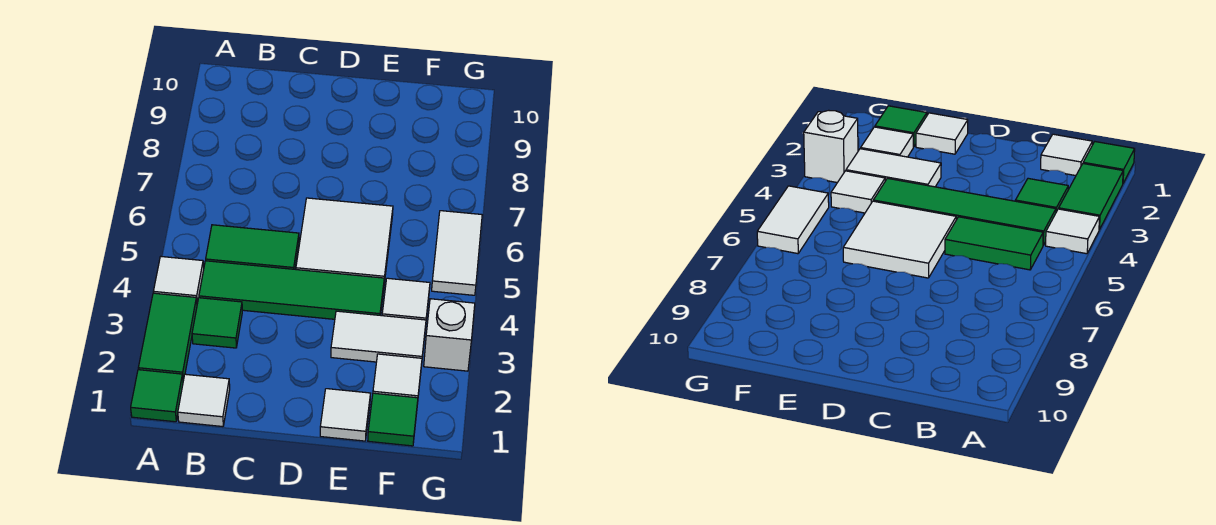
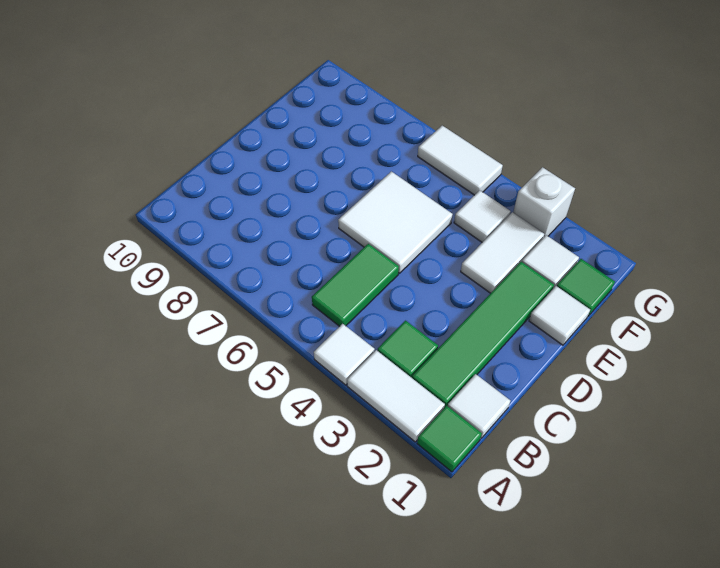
green tile A2:A3 level 1 -> white tile A2:A3 level 1
green tile B4:E4 level 1 -> green tile B2:E2 level 1

